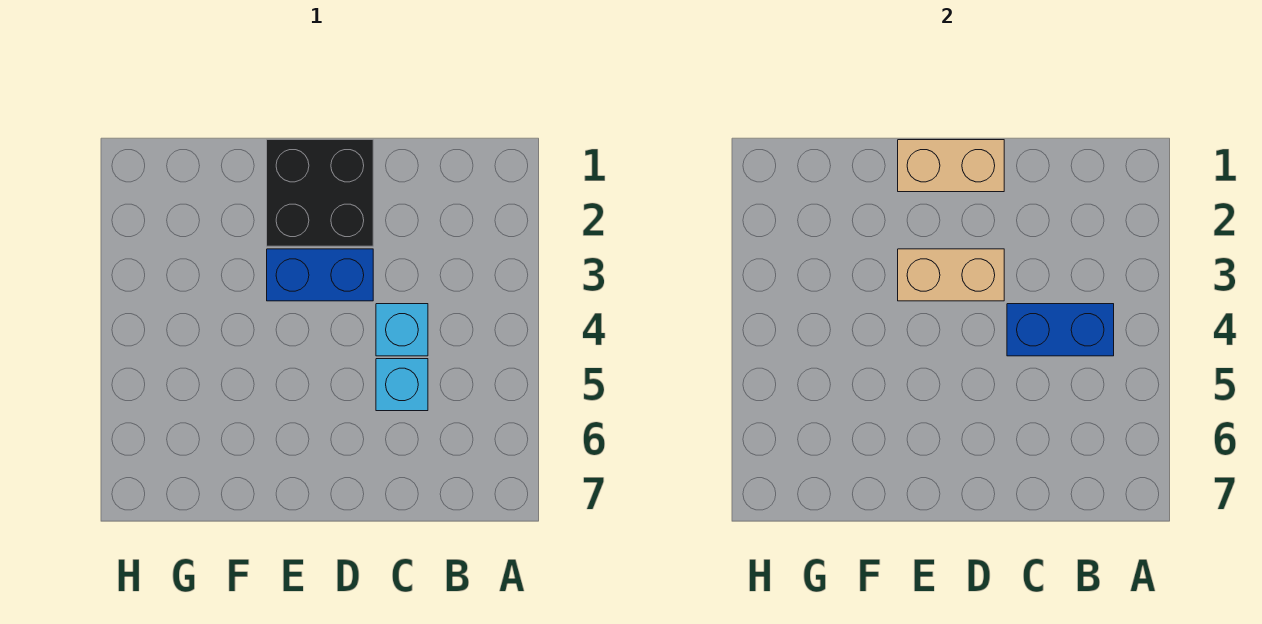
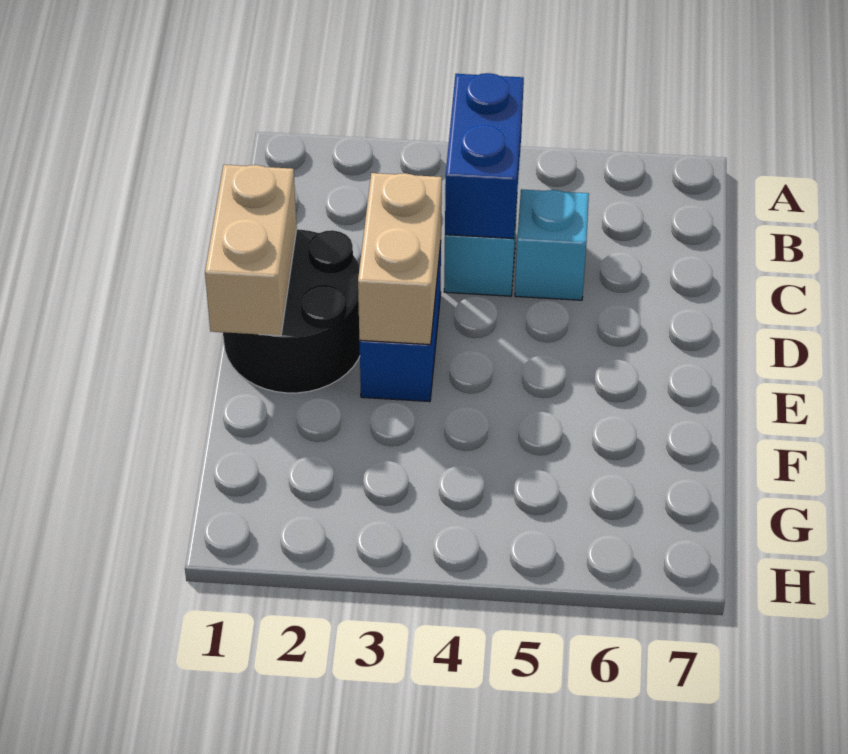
black brick D1:E2 level 1 -> black round brick D1:E2 level 1

